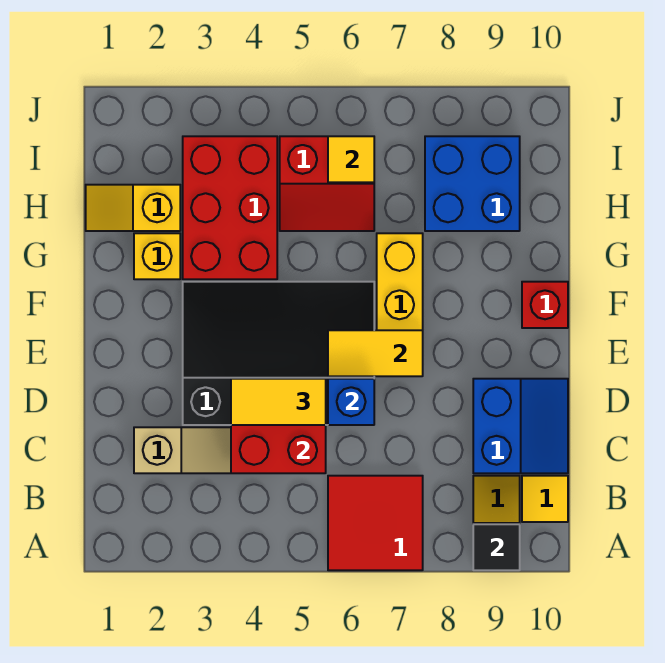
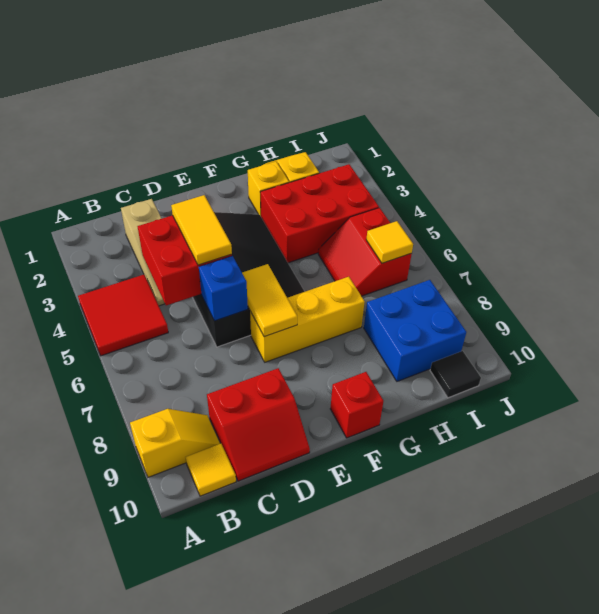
red tile A6:B7 level 1 -> red tile A4:B5 level 1
black tile A9 level 2 -> black tile I10 level 1
blue slope C9:D10 level 1 top 9 -> red slope C9:D10 level 1 top 9

